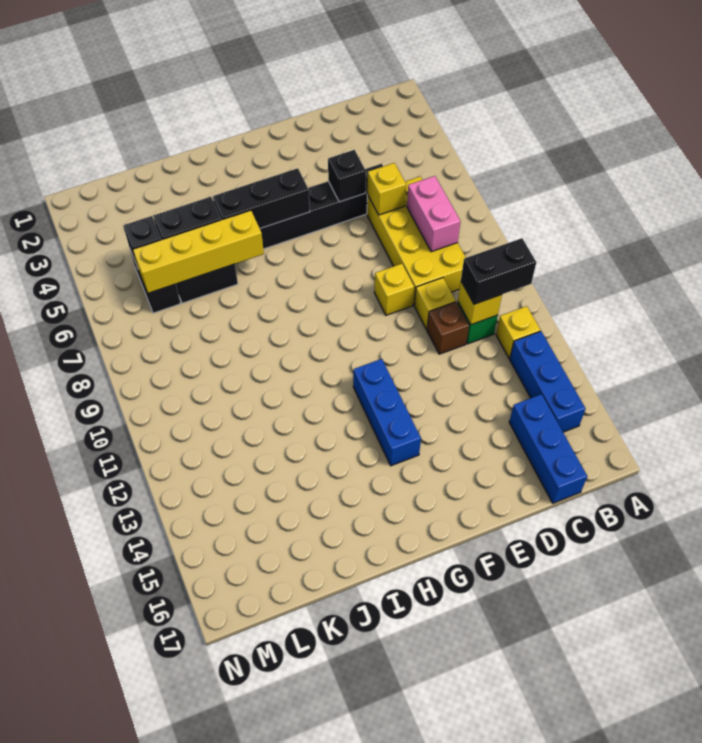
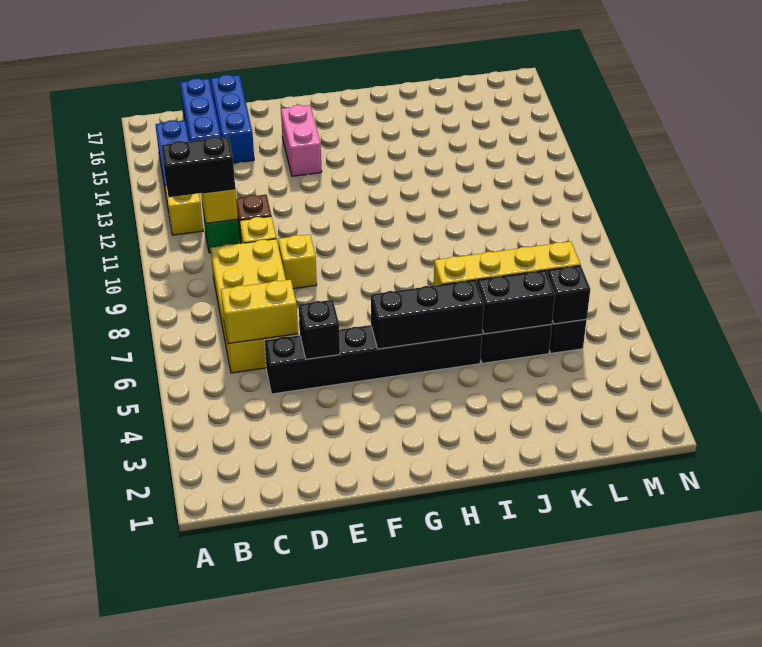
pink brick C7:C8 level 2 -> pink brick F14:F15 level 1
yellow brick D6 level 2 -> yellow brick C6:D6 level 2
blue brick G12:G14 level 1 -> blue brick D15:D17 level 1

